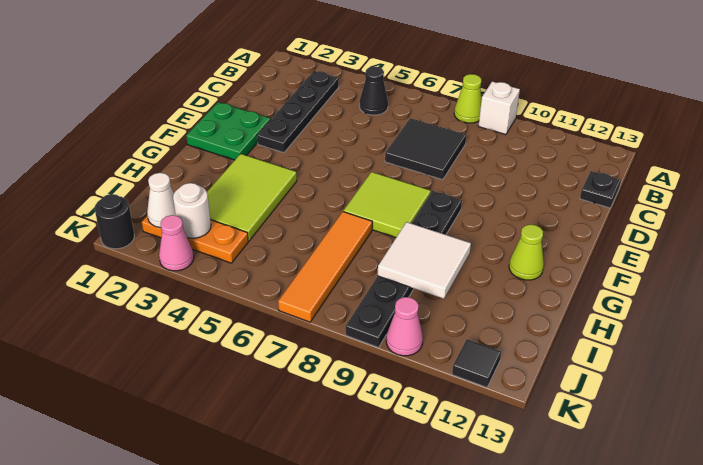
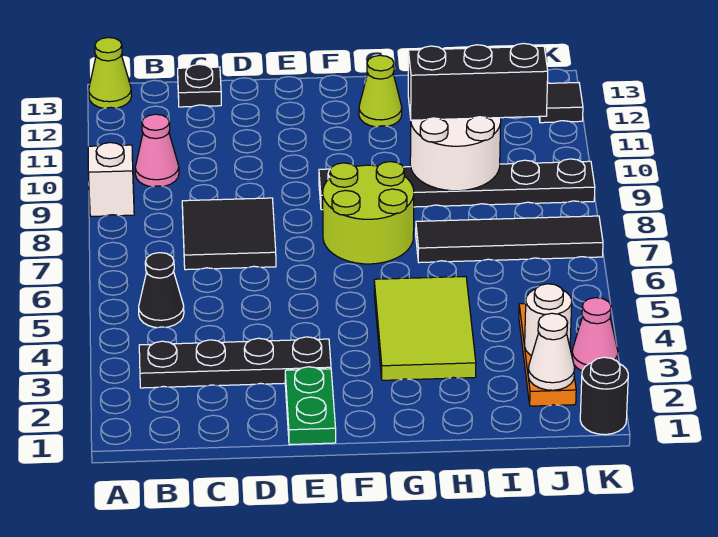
lime cone A8 level 1 -> lime cone A13 level 1
green plate E1:F2 level 1 -> green plate E1:E2 level 1
lime tile F7:G8 level 1 -> lime round brick F7:G8 level 1
lime tile G3:I4 level 1 -> lime tile G3:H5 level 1
orange tile H7:K7 level 1 -> black tile H7:K7 level 1
white tile H9:I10 level 2 -> white round brick H9:I10 level 2
none -> black brick H10:J10 level 3
pink cone K10 level 1 -> pink cone B10 level 1

